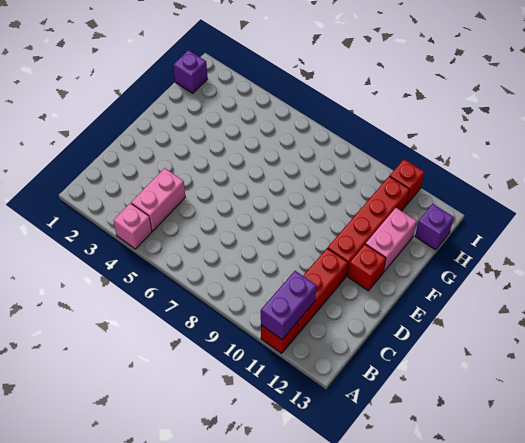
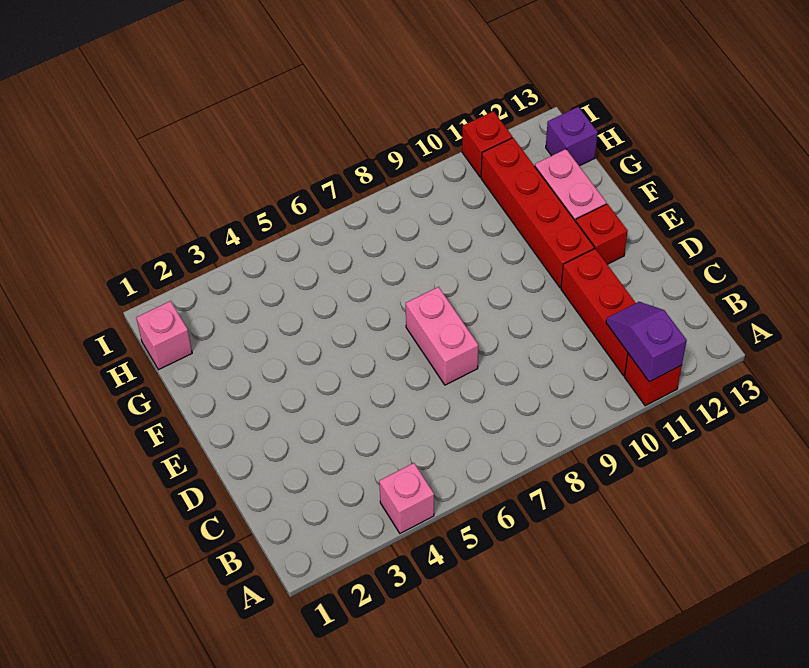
purple brick A11:B11 level 2 -> purple slope A11:B11 level 2 top A
pink brick B4:C4 level 1 -> pink brick D7:E7 level 1
purple brick H1 level 1 -> pink brick H1 level 1

